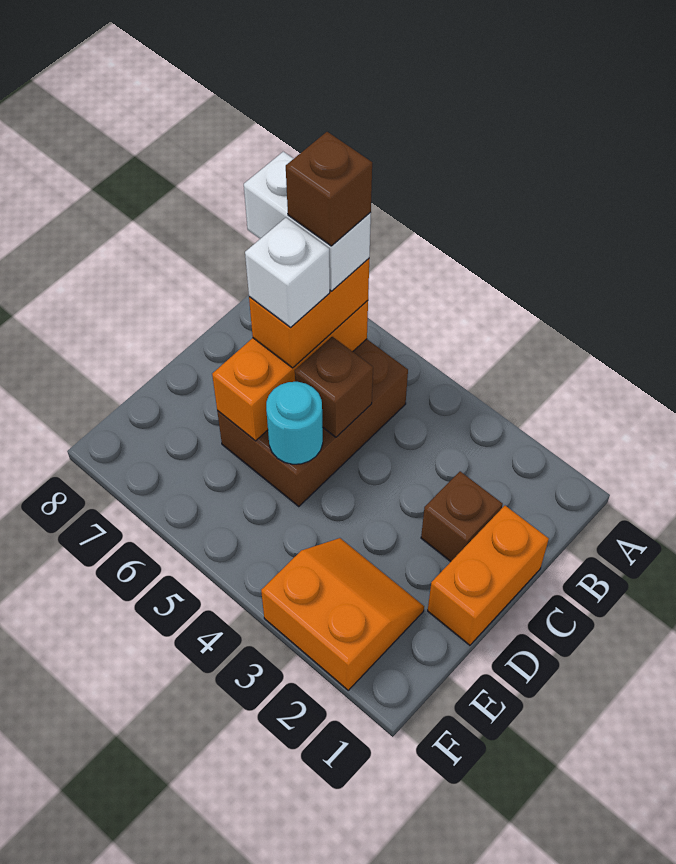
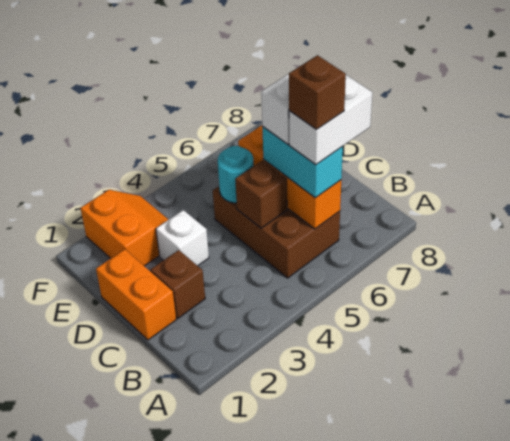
orange brick B6:C6 level 3 -> cyan brick B6:C6 level 3
none -> white brick D3 level 1
orange slope E2:F3 level 1 top F -> orange slope E2:F3 level 1 top 2

